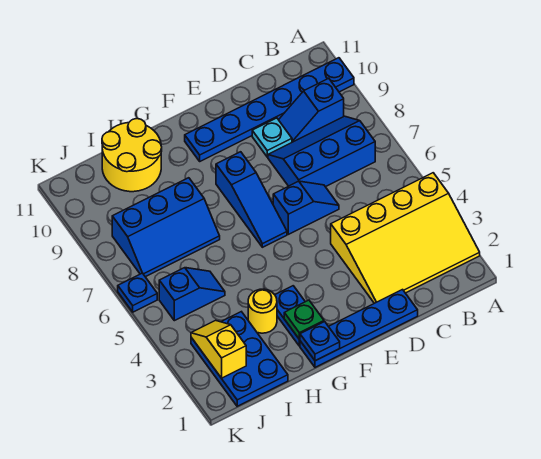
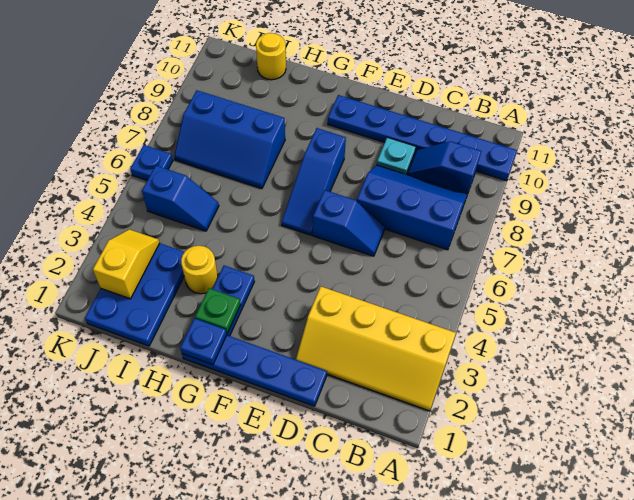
yellow slope A2:D4 level 1 top 4 -> yellow slope A2:D3 level 1 top 3
yellow round brick H10:I11 level 1 -> yellow round brick I11 level 1

